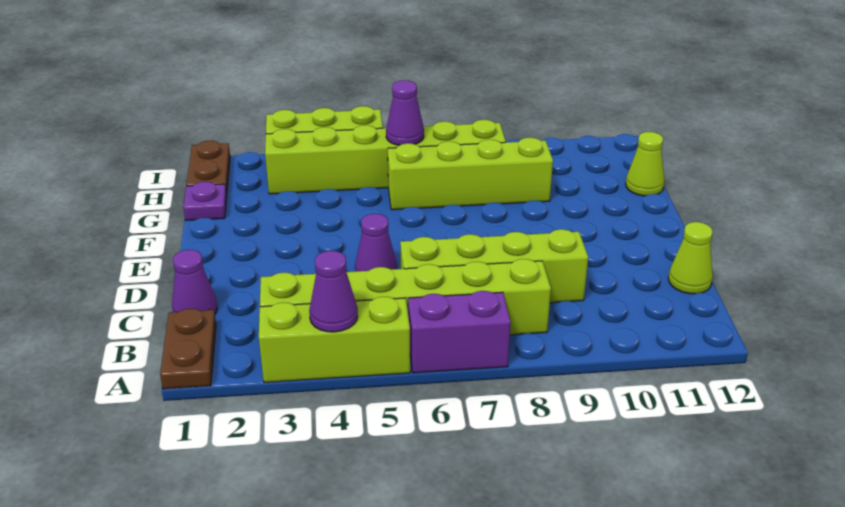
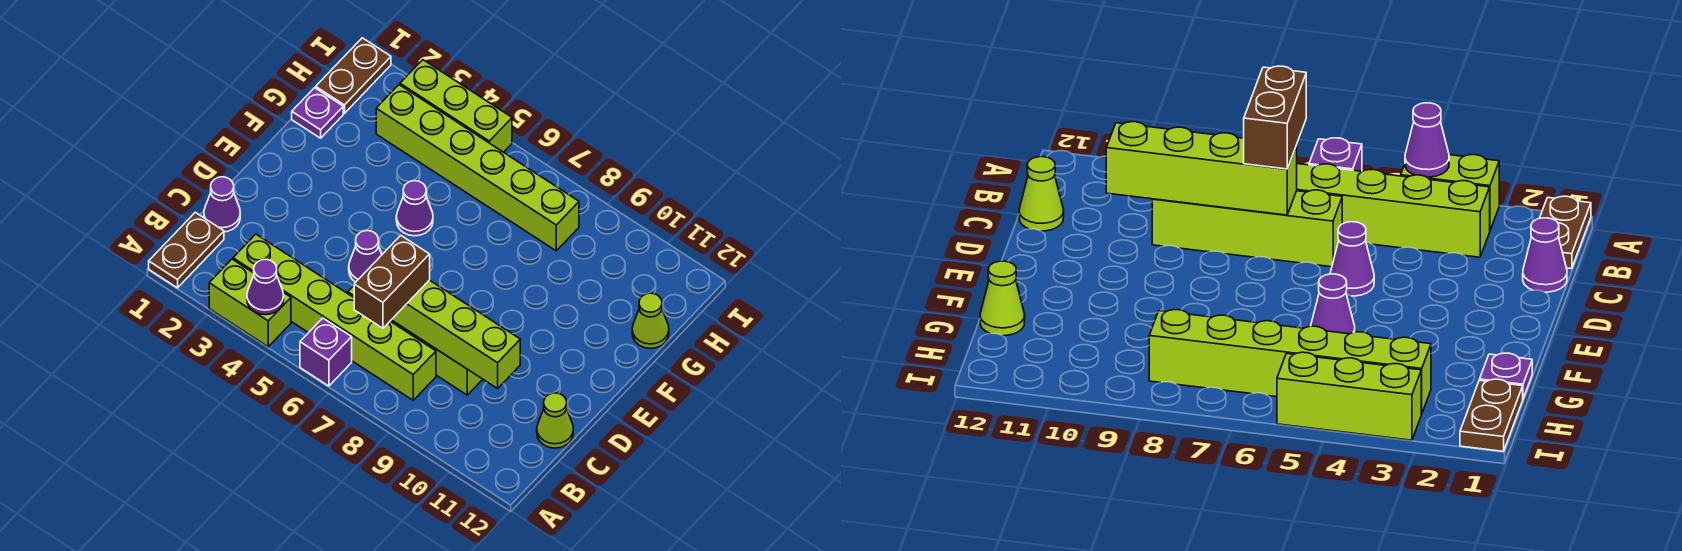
lime brick A3:A5 level 1 -> lime brick A3:A4 level 1
purple brick A6:A7 level 1 -> purple brick A6 level 1
none -> brown brick B7:C7 level 3
lime brick G6:G9 level 1 -> lime brick C7:C10 level 2
purple cone H6 level 2 -> purple cone F5 level 1

